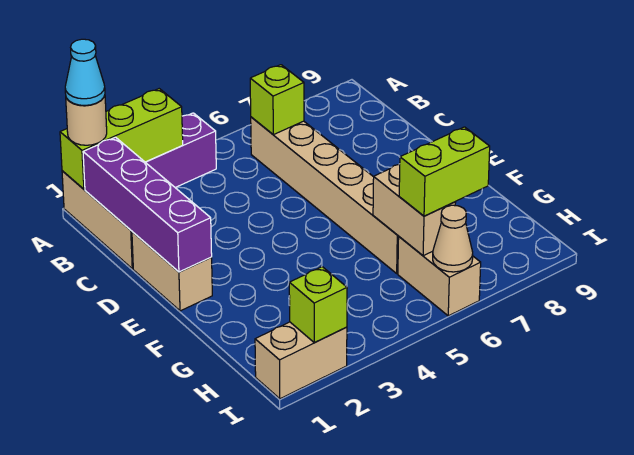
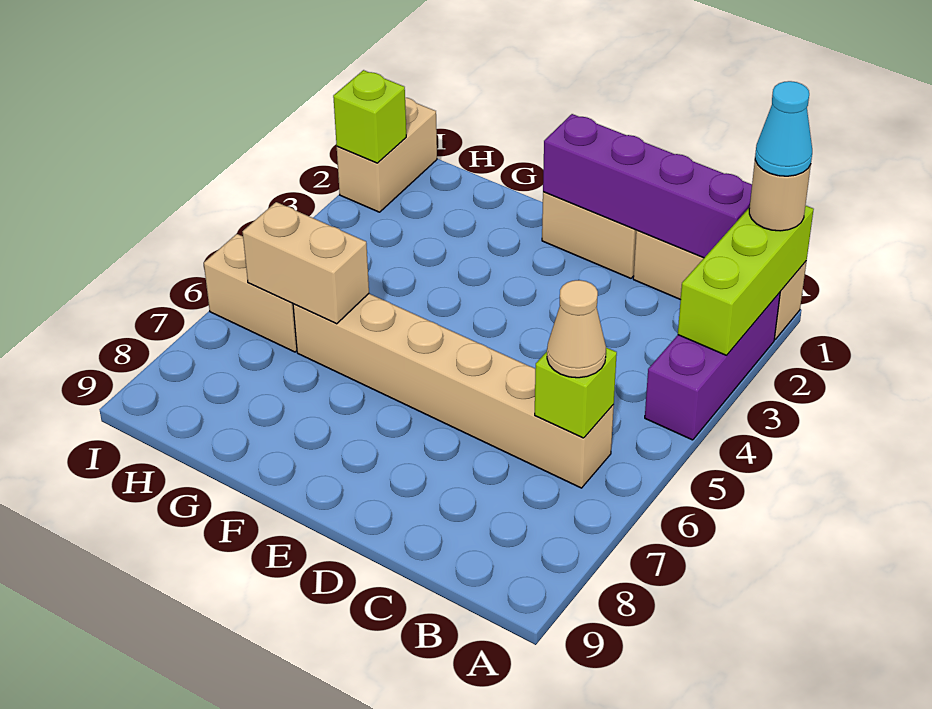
lime brick H6:H7 level 3 -> none
tan cone I6 level 2 -> tan cone B6 level 3

